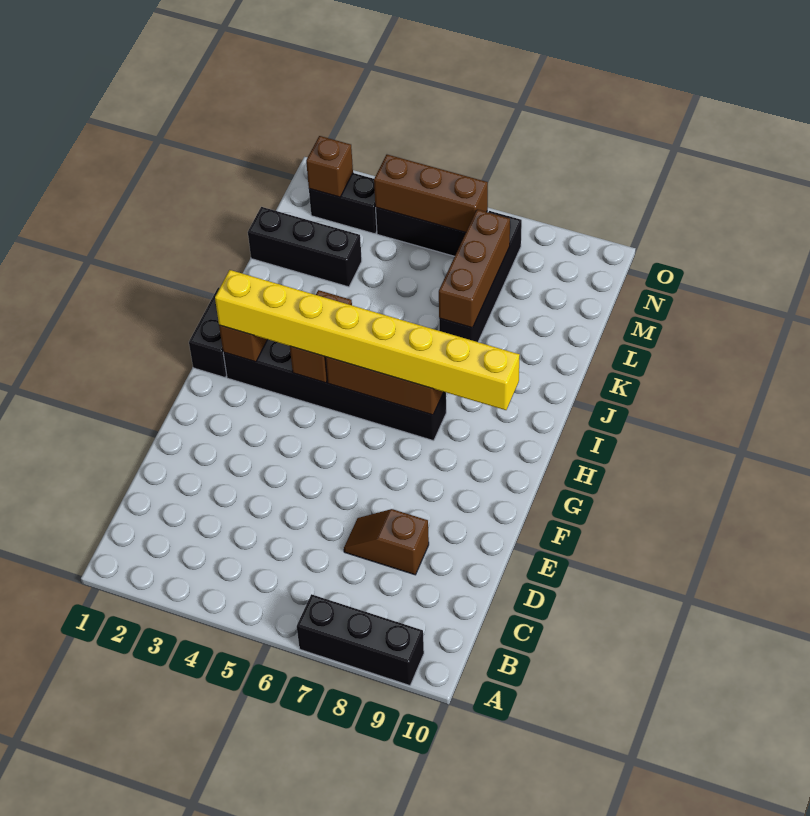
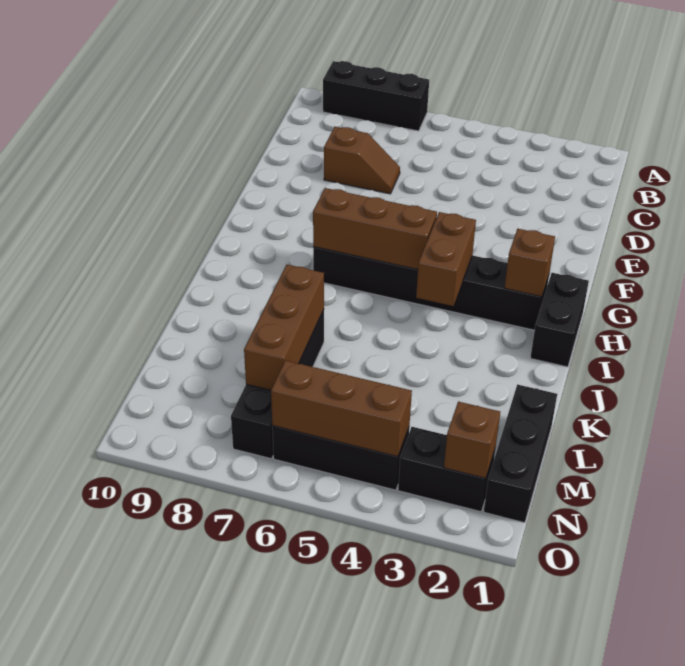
yellow brick H2:H9 level 3 -> none
black brick L1:L3 level 1 -> black brick L1:N1 level 1

